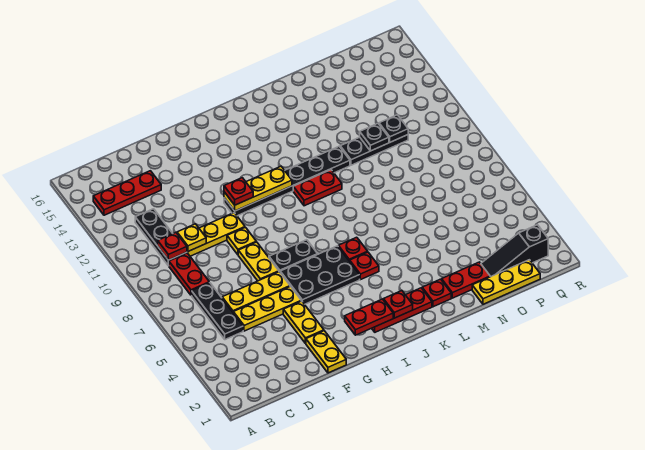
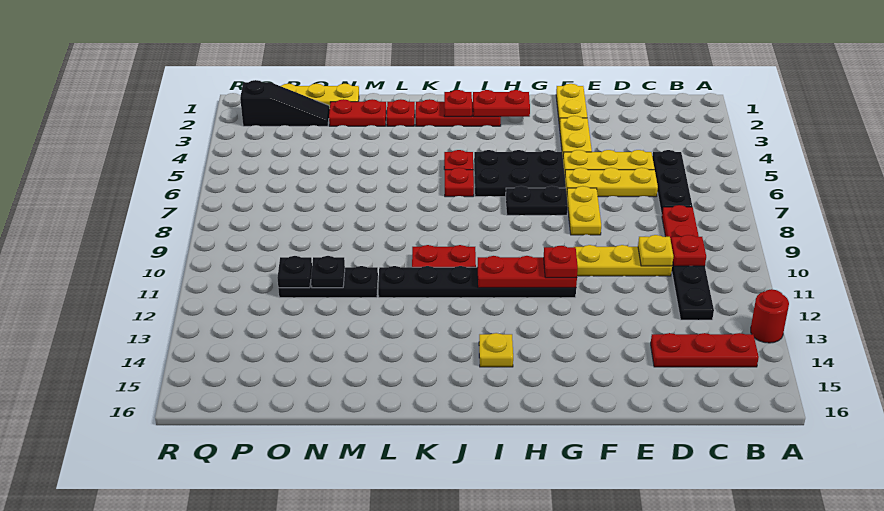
none -> red round brick A13 level 1
yellow plate F9 level 1 -> yellow plate I14 level 1
yellow plate G11:I11 level 2 -> red plate G11:I11 level 2

